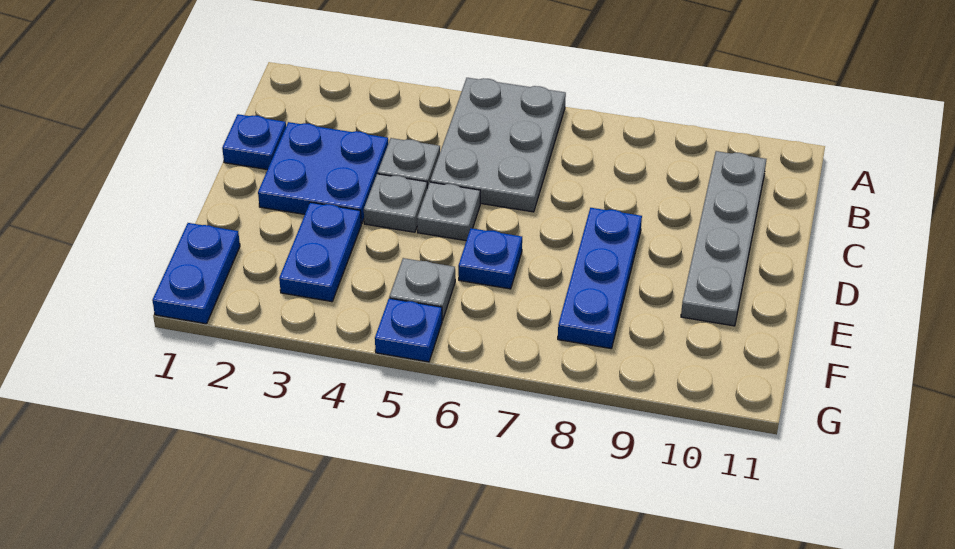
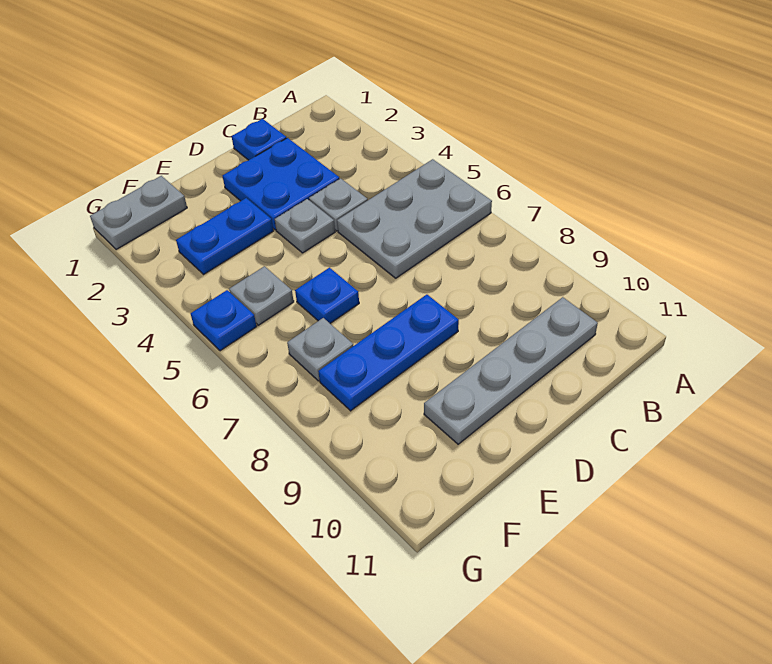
grey plate D5 level 1 -> grey plate F7 level 1
blue plate F1:G1 level 1 -> grey plate F1:G1 level 1

